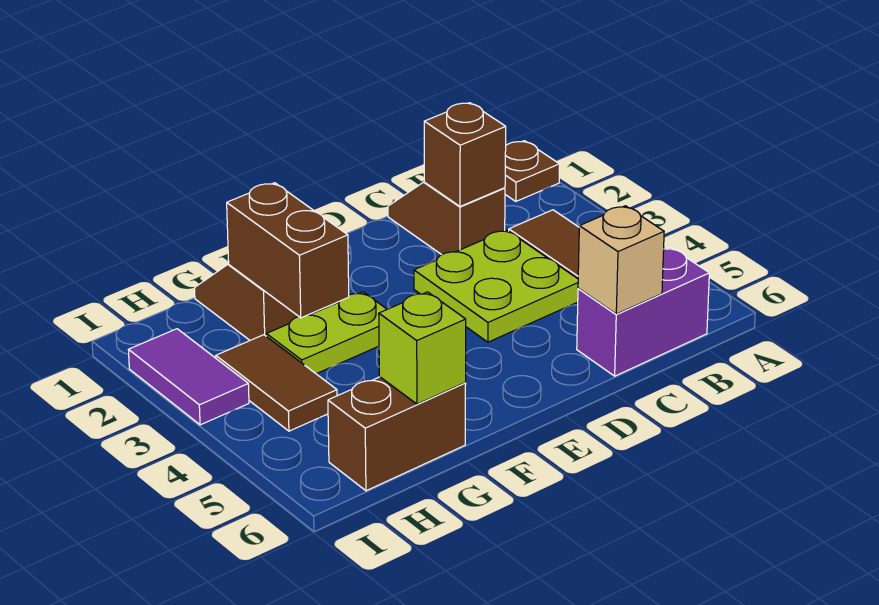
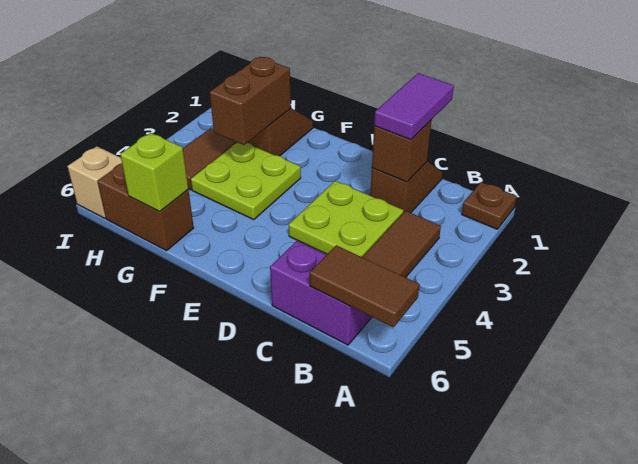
none -> brown tile A6:B6 level 2
tan brick C6 level 2 -> tan brick I6 level 1
lime plate F3:G3 level 1 -> lime plate F3:G4 level 1
purple tile I2:I3 level 1 -> purple tile C1:C2 level 3

